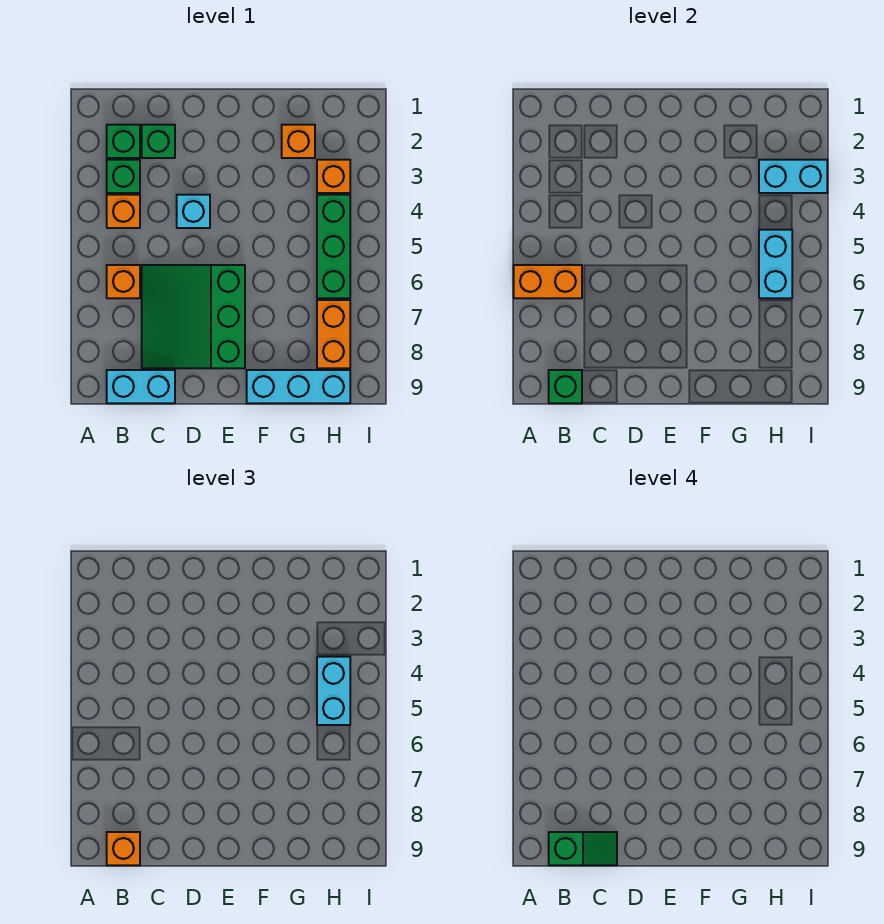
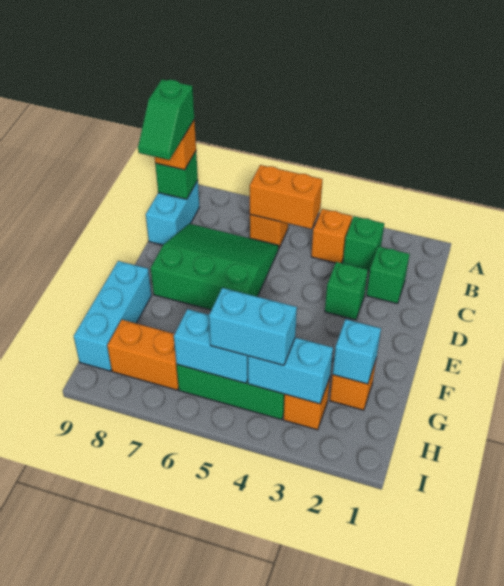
orange brick A6:B6 level 2 -> orange brick B5:B6 level 2
green brick B2 level 1 -> green brick D3 level 1
cyan brick D4 level 1 -> cyan brick G2 level 2
cyan brick H3:I3 level 2 -> cyan brick H3:H4 level 2

